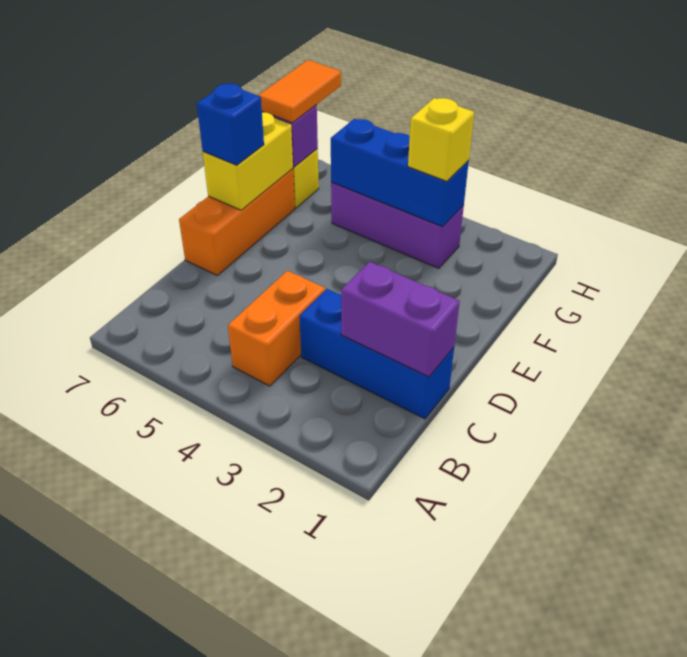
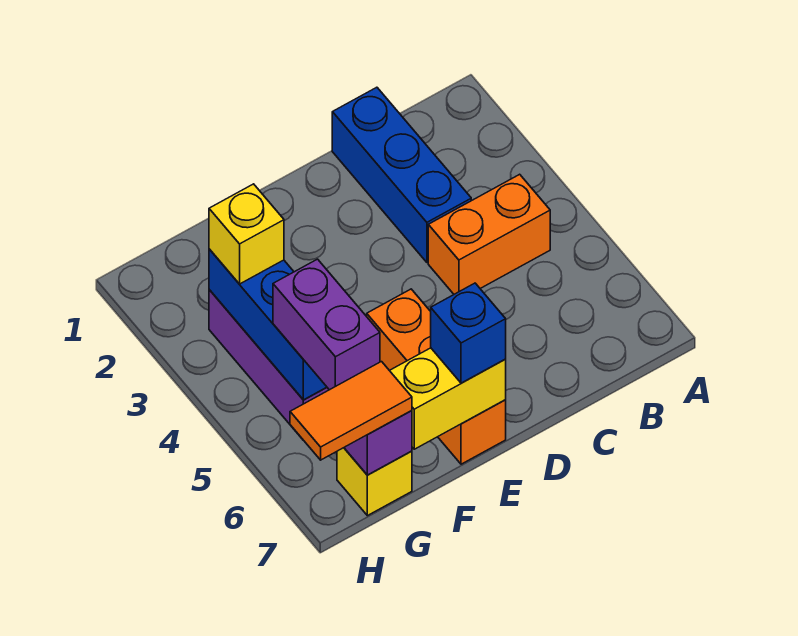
purple brick C1:C2 level 2 -> purple brick G5:G6 level 3
orange brick D7:F7 level 1 -> orange brick E5:E7 level 1

